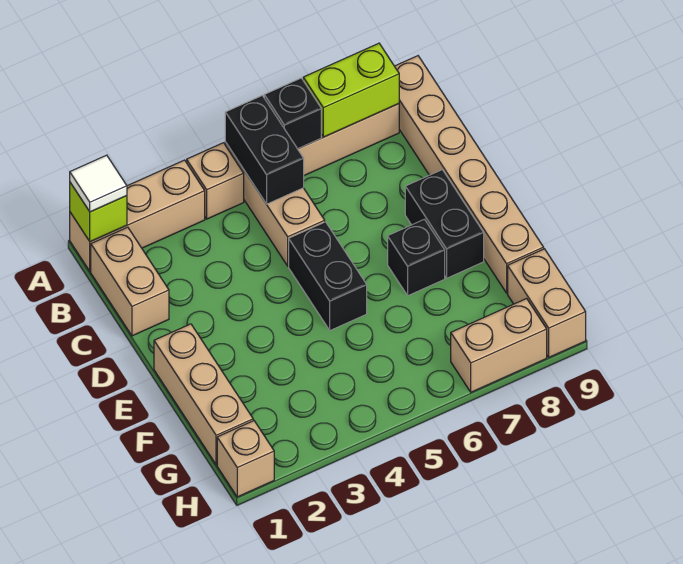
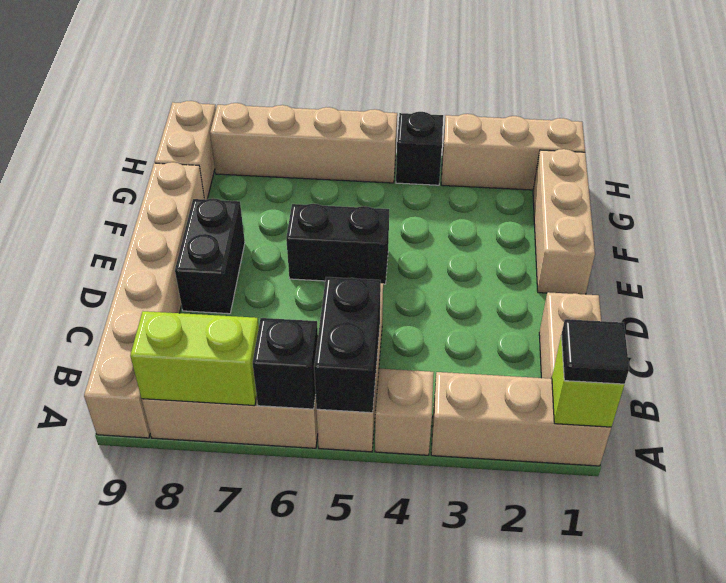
white tile A1 level 3 -> black tile A1 level 3
black brick D5:E5 level 1 -> black brick E5:E6 level 1
black brick E7 level 1 -> black brick H4 level 1
tan brick H1 level 1 -> tan brick H1:H3 level 1
tan brick H7:H8 level 1 -> tan brick H5:H8 level 1

